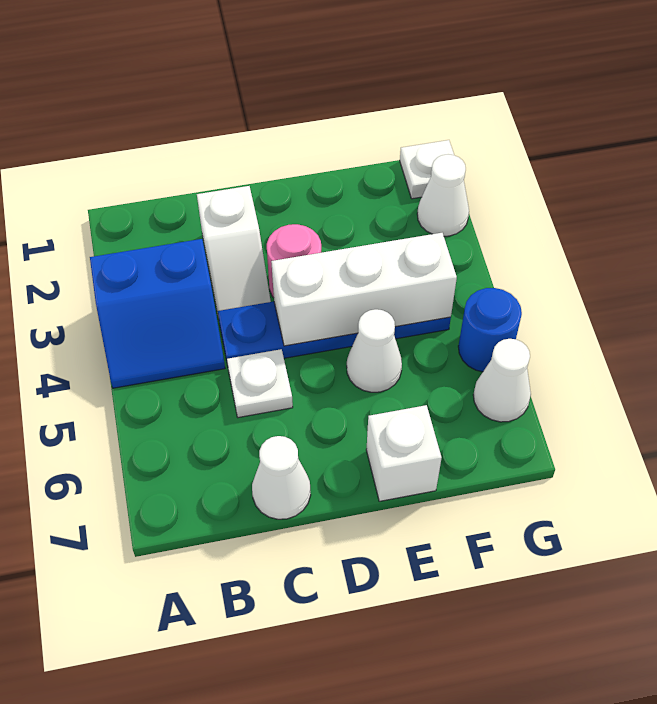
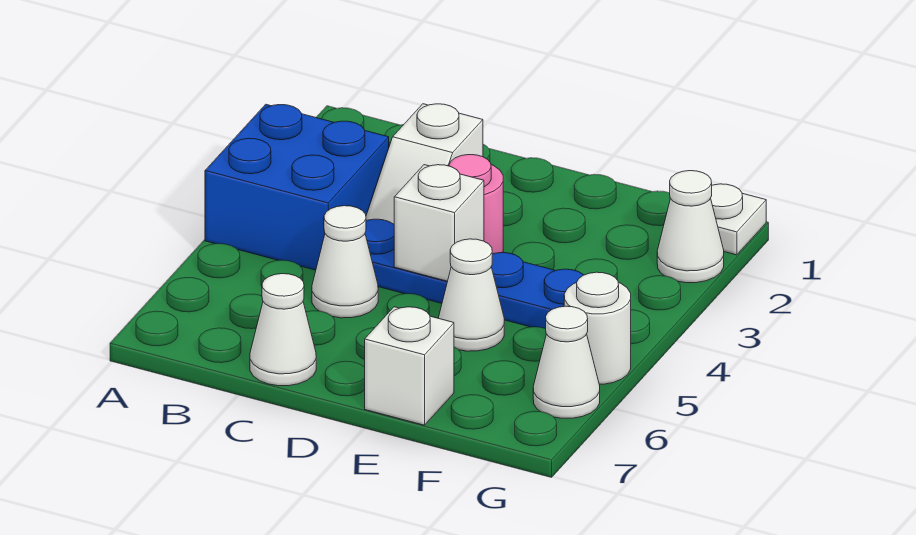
blue slope A3:B4 level 1 top 3 -> blue brick A3:B4 level 1
white plate C5 level 1 -> white cone C5 level 1
white brick D4:F4 level 2 -> white brick D4 level 2
blue round brick G5 level 1 -> white round brick G5 level 1

